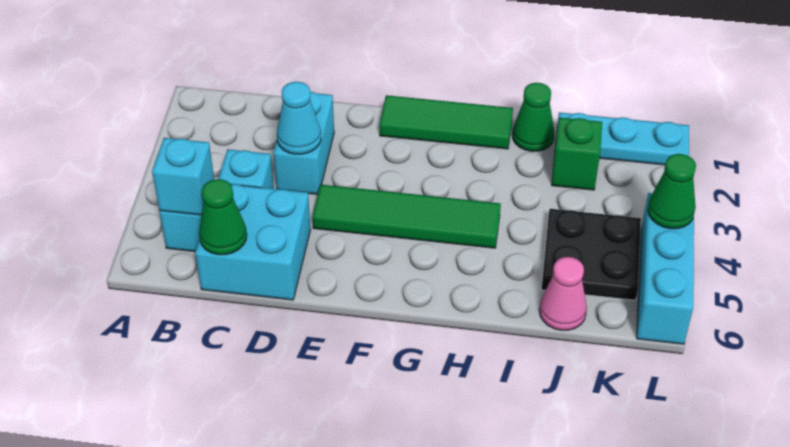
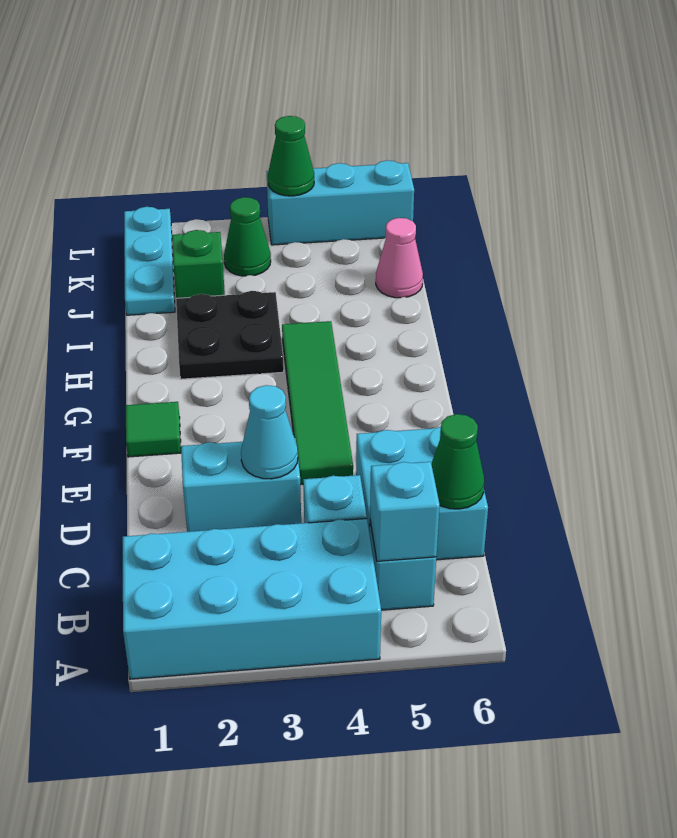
none -> cyan brick A1:B4 level 1
green tile F1:H1 level 1 -> green tile F1 level 1
green cone I1 level 1 -> green cone K3 level 1
black plate J4:K5 level 1 -> black plate H2:I3 level 1

